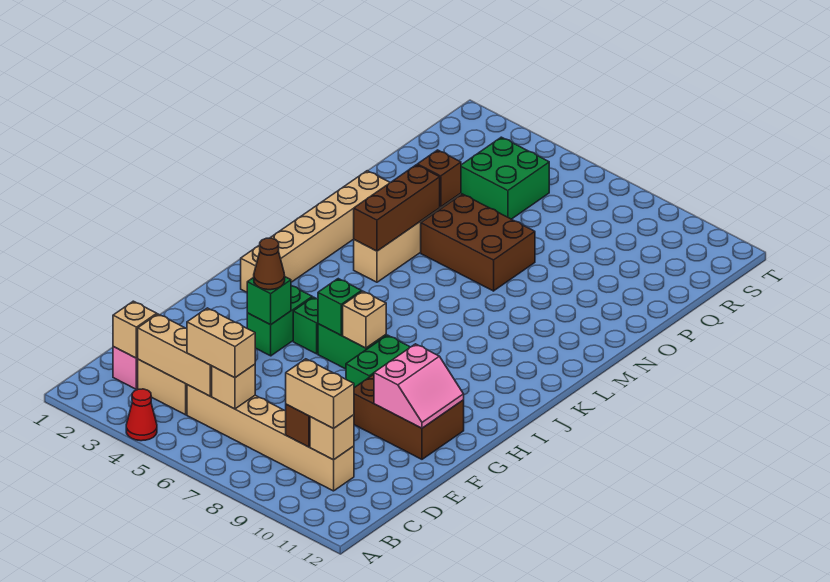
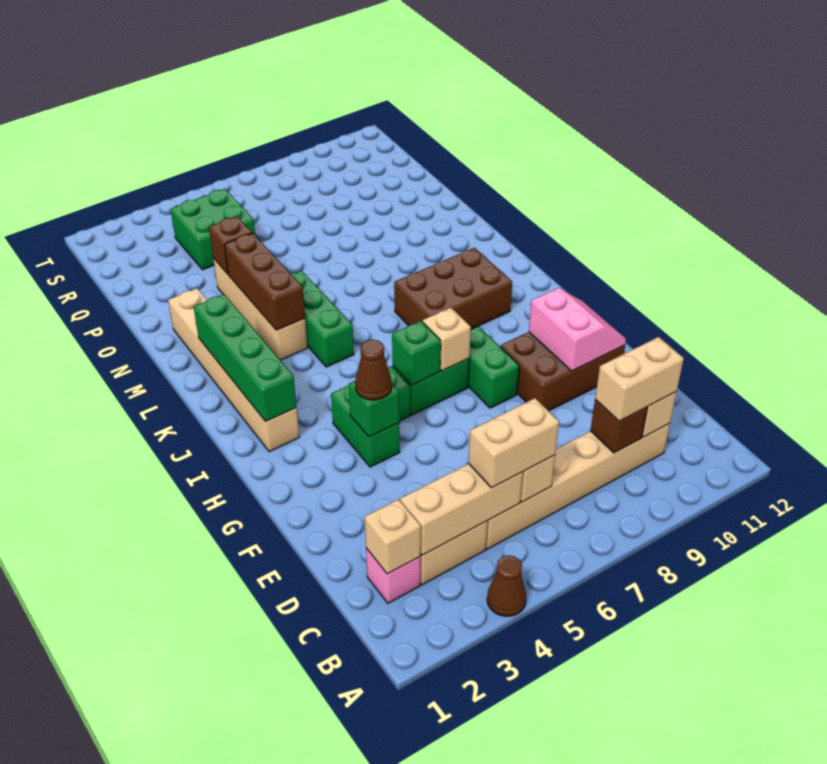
red cone A4 level 1 -> brown cone A4 level 1
none -> green brick I2:L2 level 2
none -> green brick K5:M5 level 1
brown brick N5:O7 level 1 -> brown brick J8:K10 level 1

